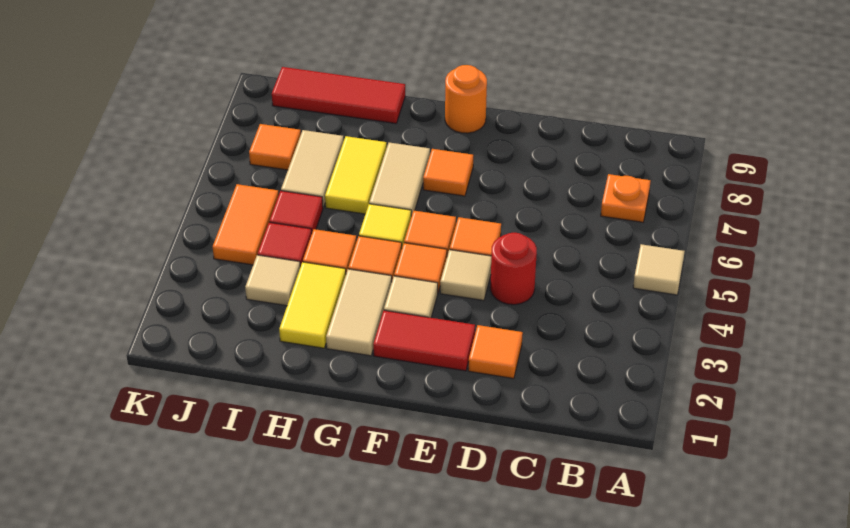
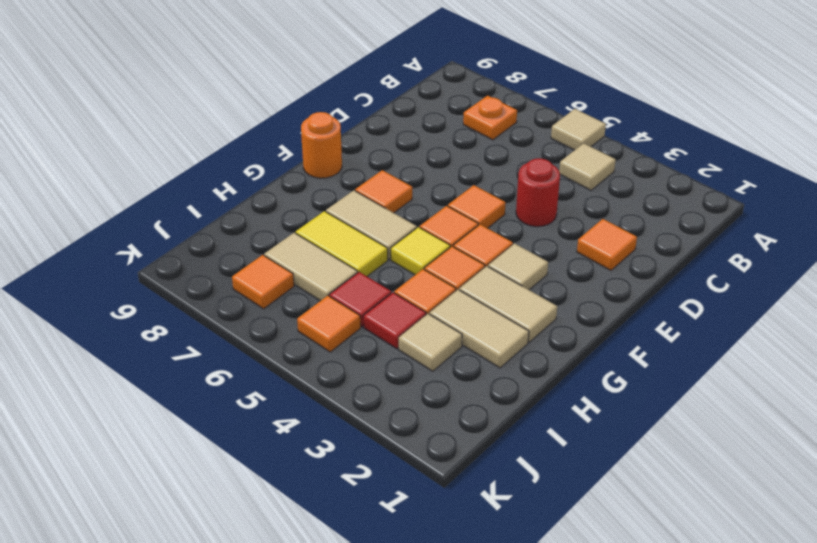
red tile E2:F2 level 1 -> none
tan tile E4 level 1 -> tan tile B4 level 1
yellow tile H2:H3 level 1 -> tan tile H2:H3 level 1
red tile H9:J9 level 1 -> none
orange tile J4:J5 level 1 -> orange tile J5 level 1

